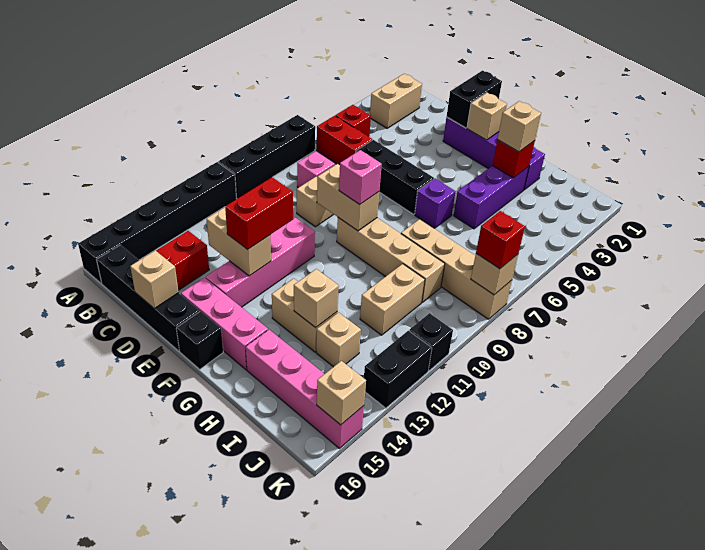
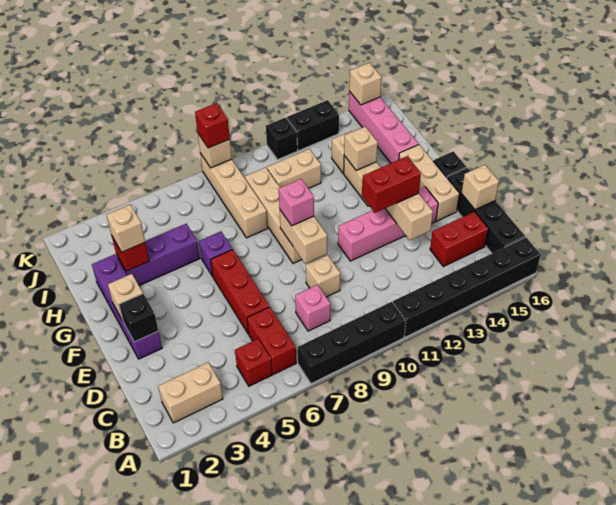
black brick D6:F6 level 1 -> red brick D6:F6 level 1
black brick E1:E2 level 2 -> black brick E2 level 2
pink brick E15:G15 level 1 -> tan brick E15:G15 level 1

